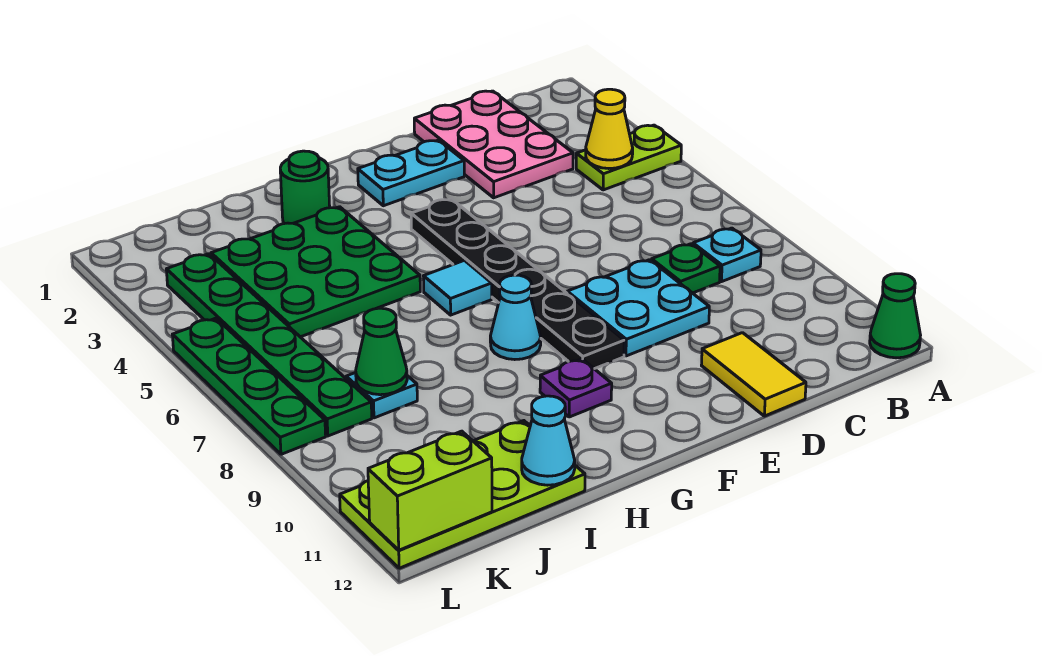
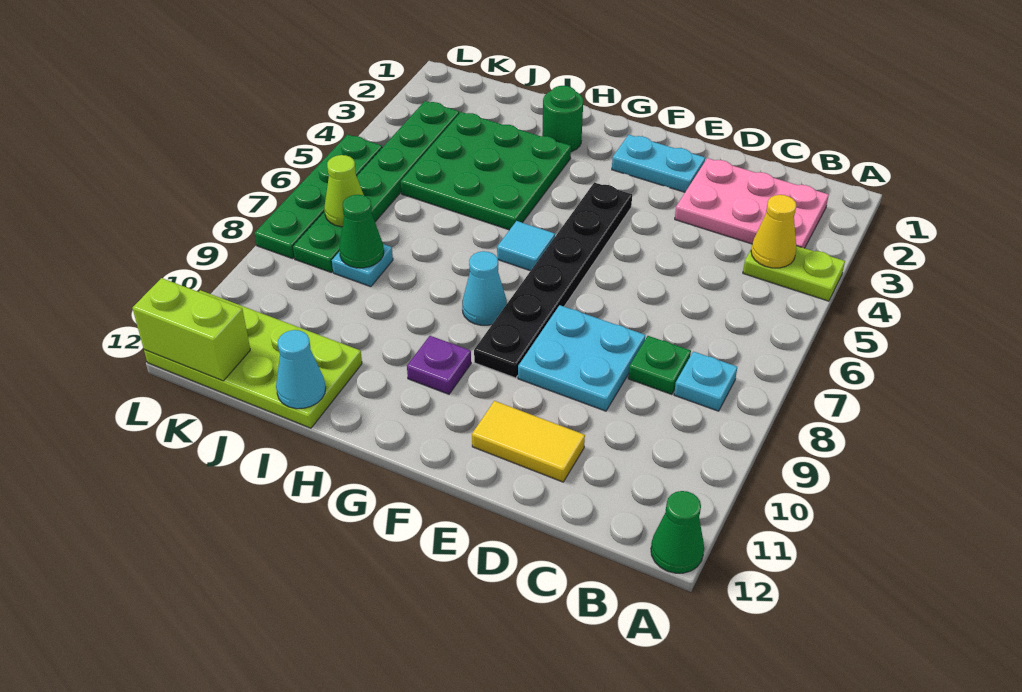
pink plate C1:D3 level 1 -> pink plate B2:D3 level 1
yellow tile D11:D12 level 1 -> yellow tile D11:E11 level 1
none -> lime cone K7 level 2

